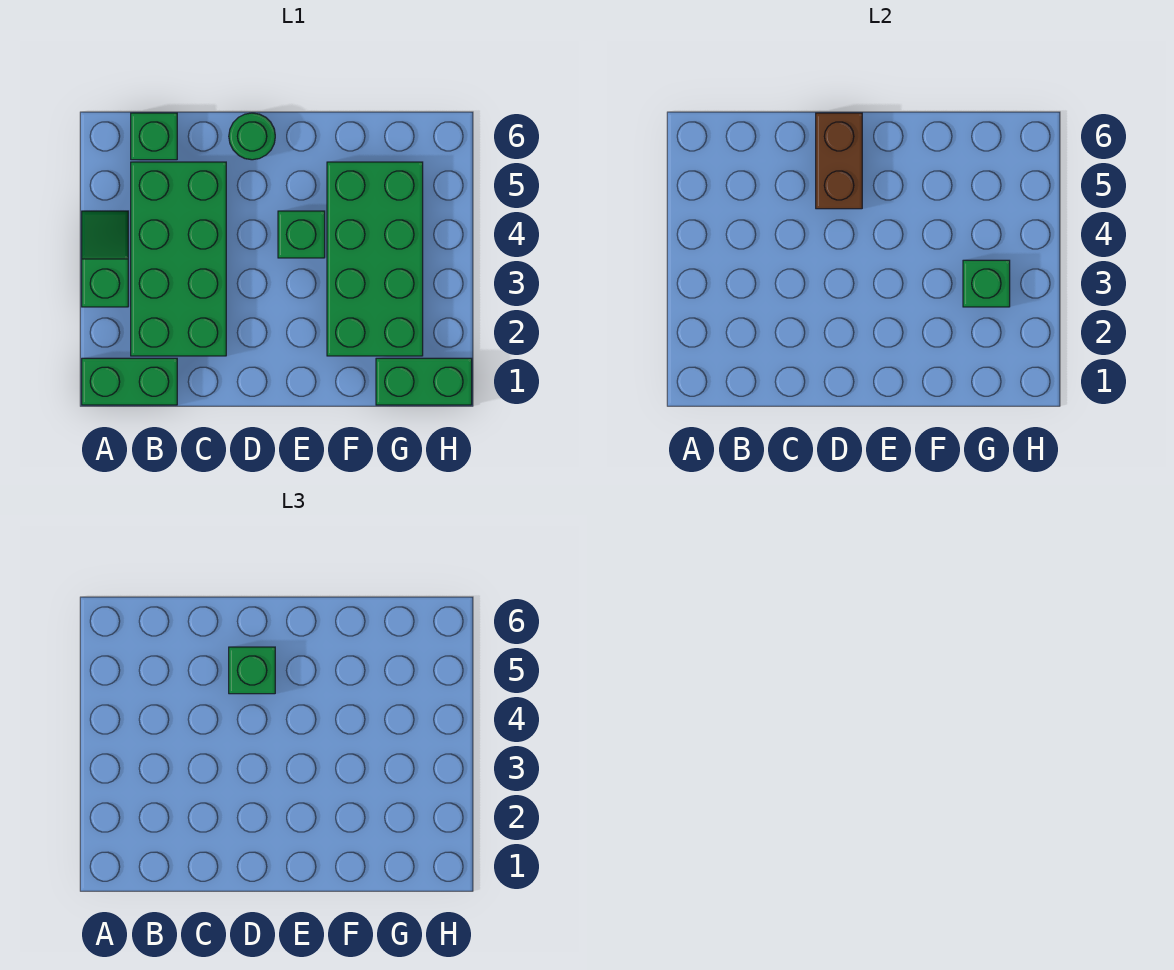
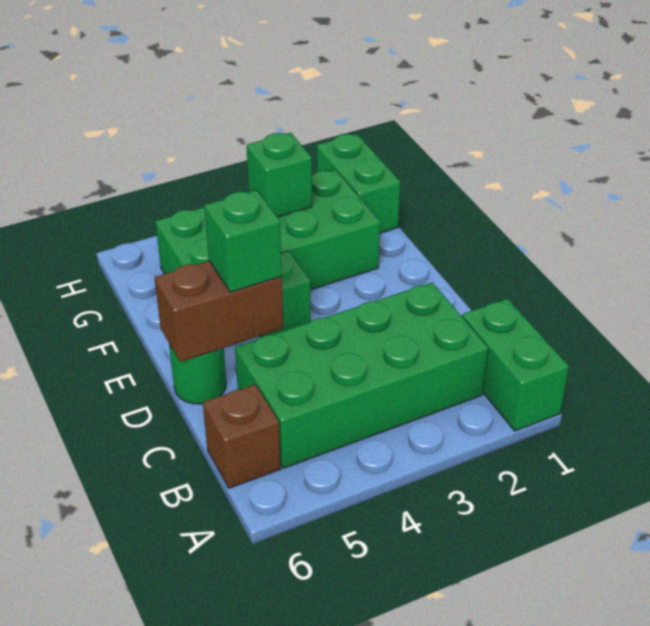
green slope A3:A4 level 1 top 3 -> none
green brick B6 level 1 -> brown brick B6 level 1

